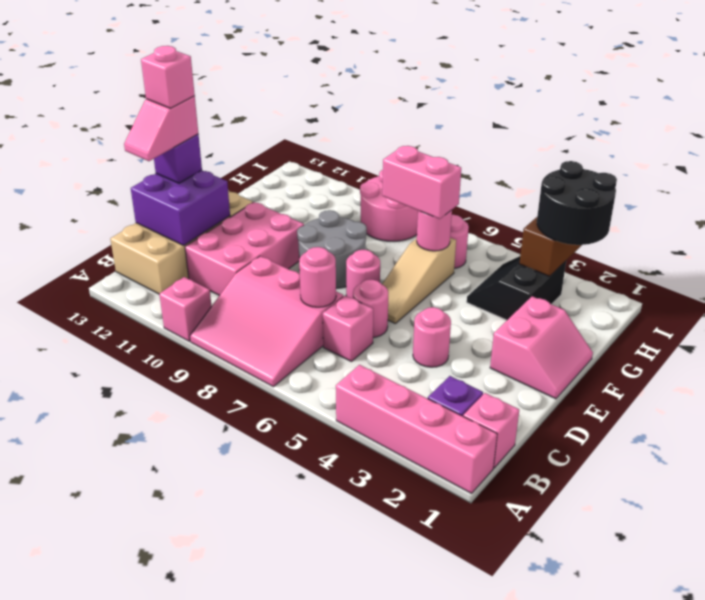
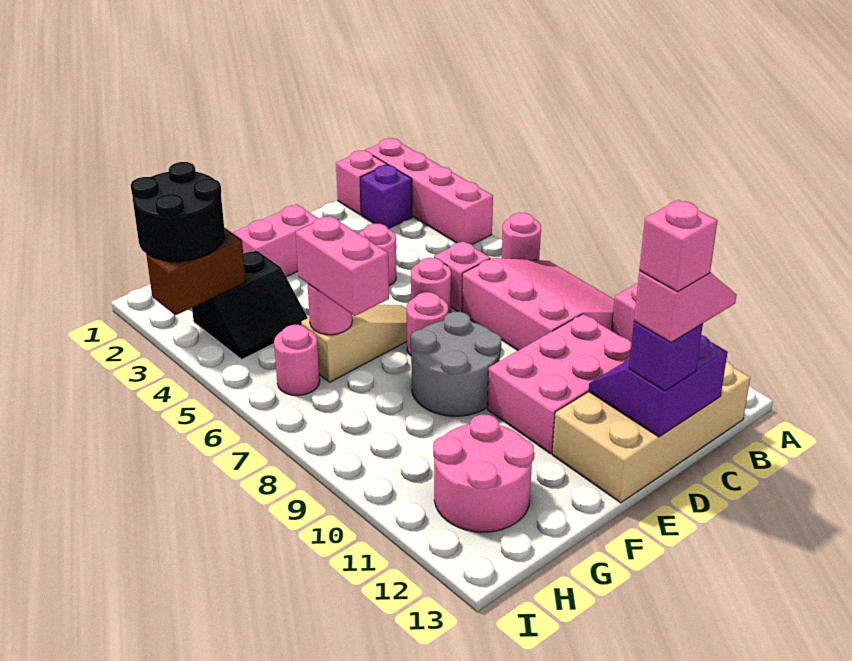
pink round brick C7 level 2 -> pink round brick A6 level 1
purple brick C12:D13 level 2 -> purple slope C12:D13 level 2 top 13
pink round brick H8:I9 level 1 -> pink round brick G11:H12 level 1

